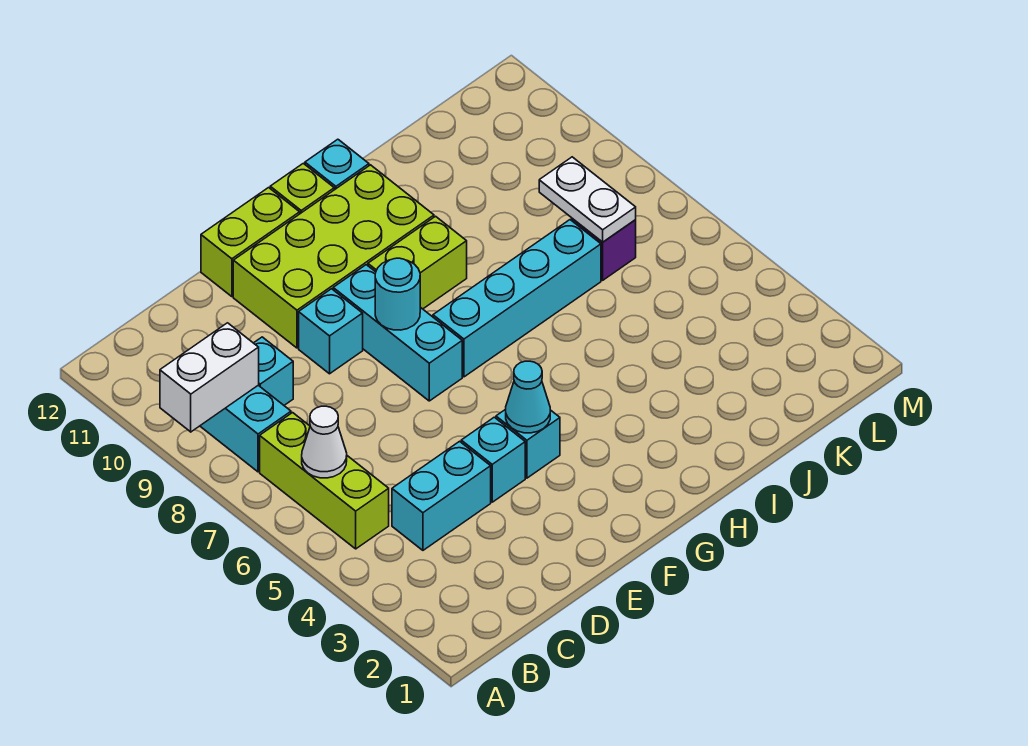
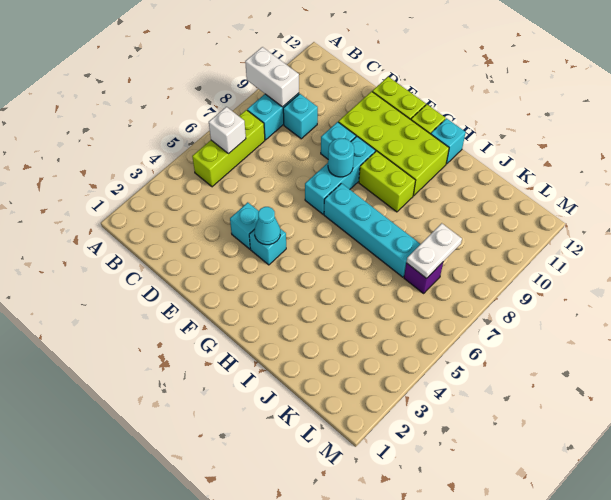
white cone B6 level 2 -> white brick B6 level 2
cyan brick C4:D4 level 1 -> none

